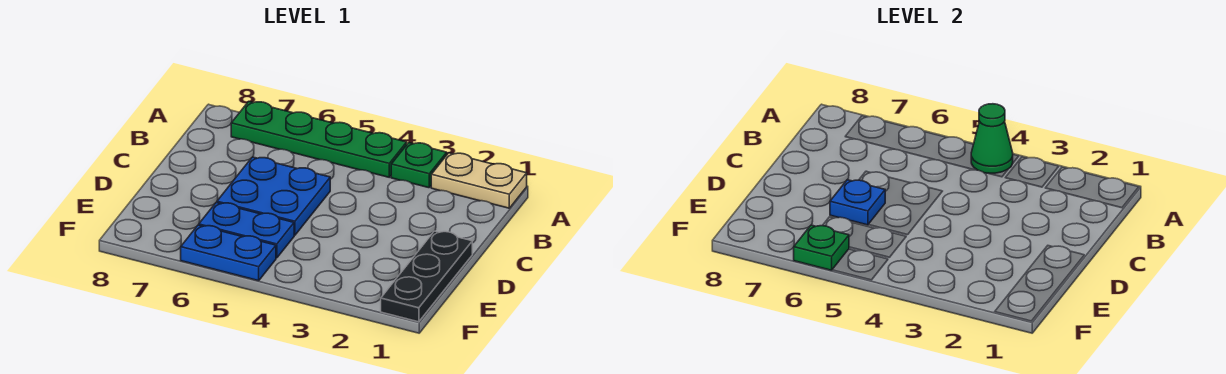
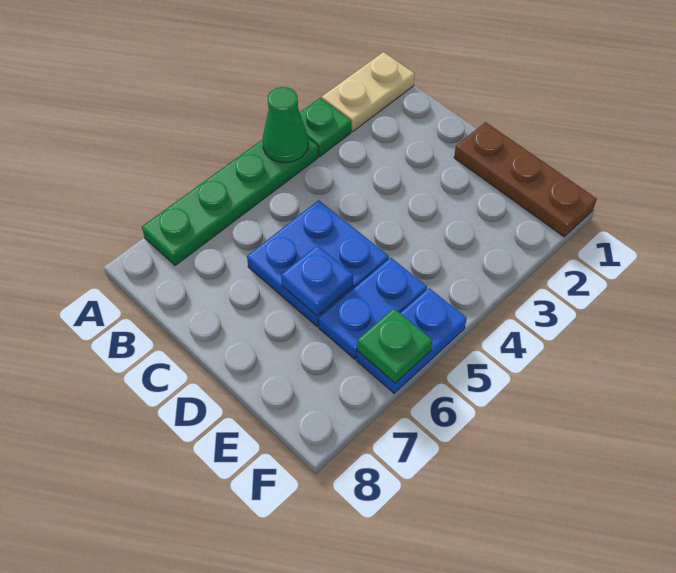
black plate D1:F1 level 1 -> brown plate D1:F1 level 1

